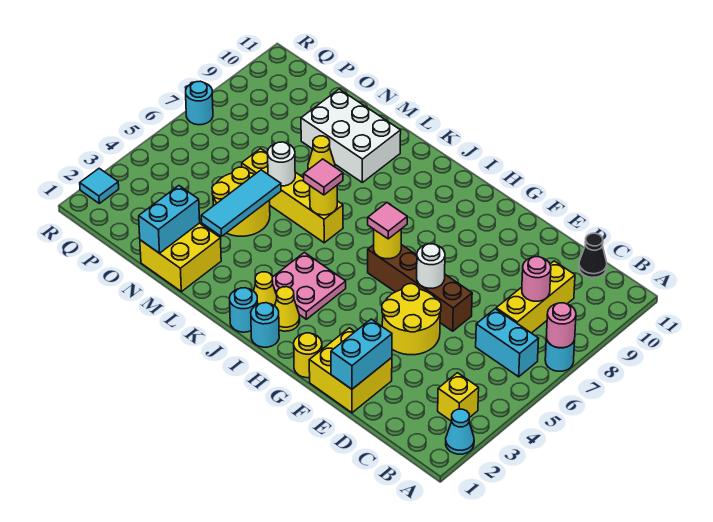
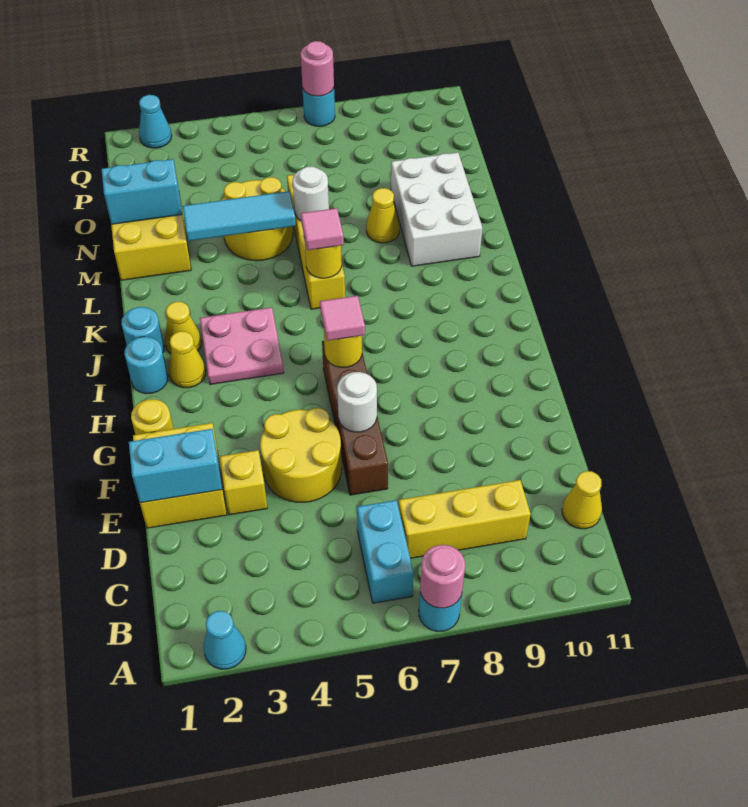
yellow brick B3 level 1 -> yellow brick E3 level 1
pink round brick C8 level 2 -> pink round brick R7 level 2
black cone C11 level 1 -> yellow cone C11 level 1
cyan tile R2 level 1 -> cyan cone R2 level 1

